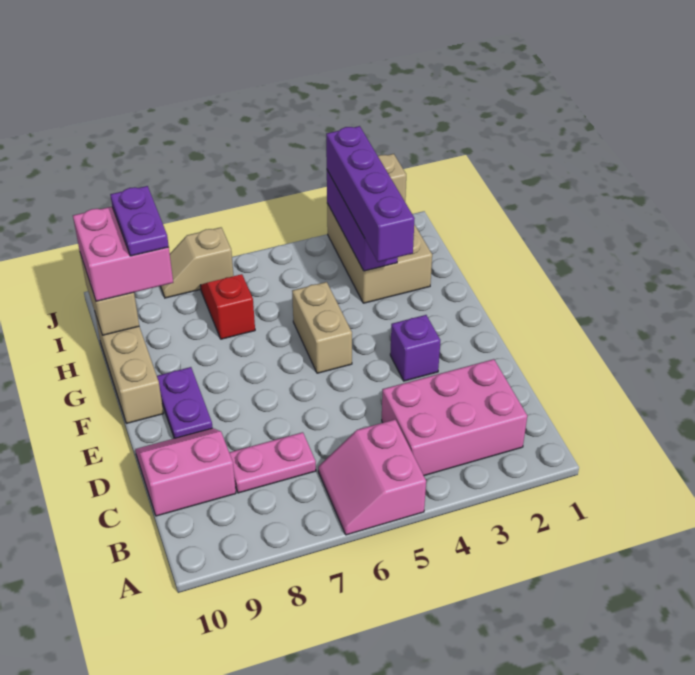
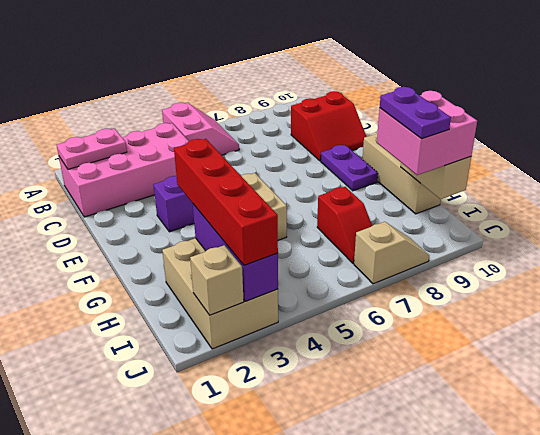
pink brick B2:C4 level 1 -> pink brick B1:C4 level 1
pink plate C7:C8 level 1 -> pink plate B1:B2 level 2
pink slope C9:D10 level 1 top C -> red slope C9:D10 level 1 top C
purple brick G3:J3 level 3 -> red brick G3:J3 level 3

